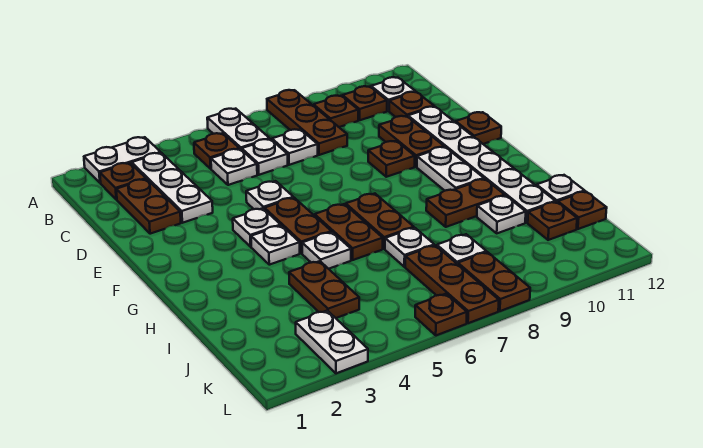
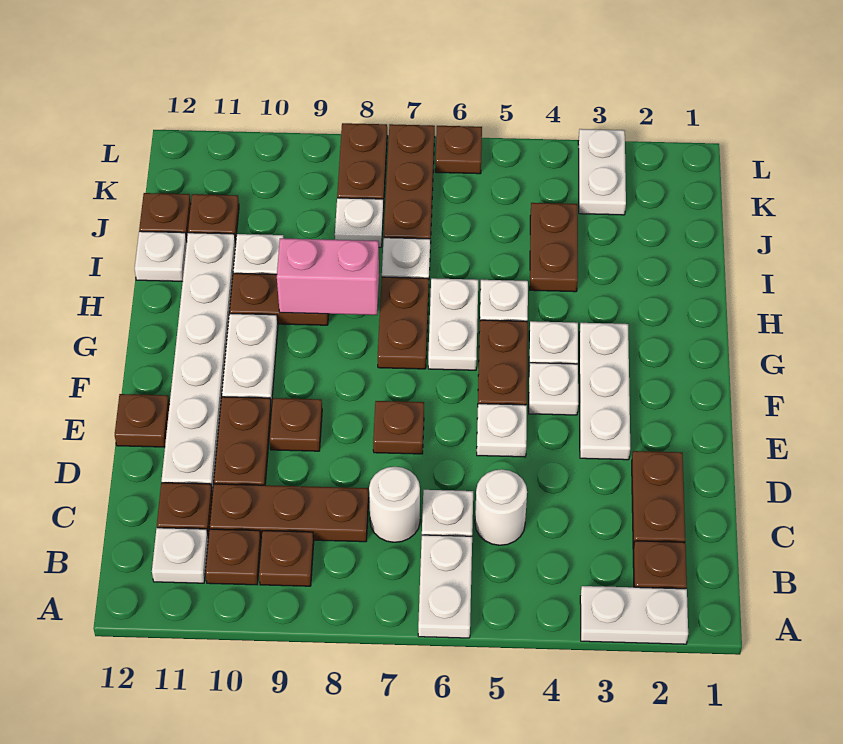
brown plate A8:C8 level 1 -> brown plate C8:C10 level 1
white plate B3:D3 level 1 -> white plate E3:G3 level 1
brown plate B5 level 1 -> brown plate E7 level 1
white plate C5 level 1 -> white round brick C5 level 1
white plate C7 level 1 -> white round brick C7 level 1
brown plate G6:H6 level 1 -> white plate G6:H6 level 1
none -> pink brick H8:H9 level 2

